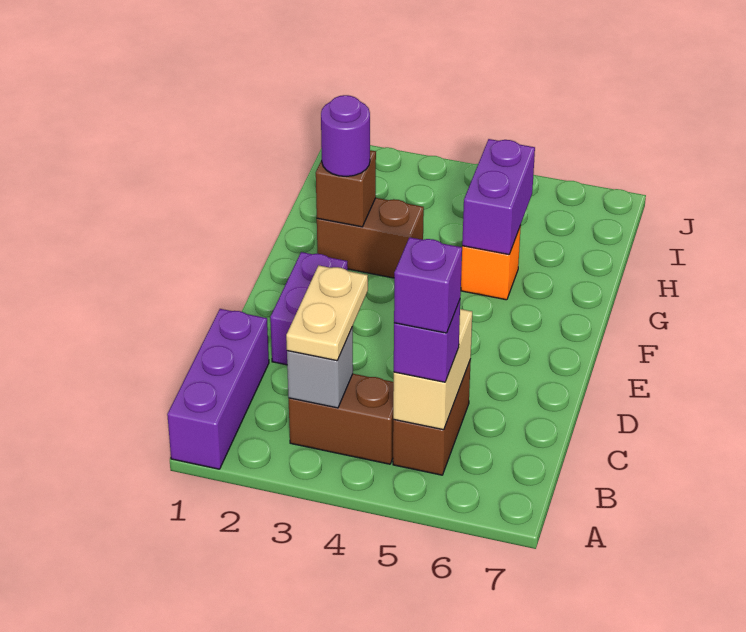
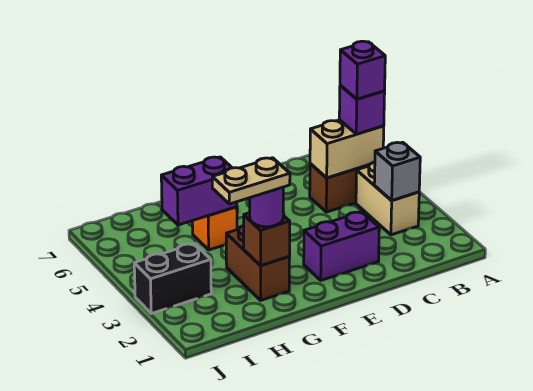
purple brick A1:C1 level 1 -> none
brown brick B3:B4 level 1 -> tan brick B3:B4 level 1
tan plate B3:C3 level 3 -> tan plate G2:H2 level 4
none -> black brick I3:J3 level 1

